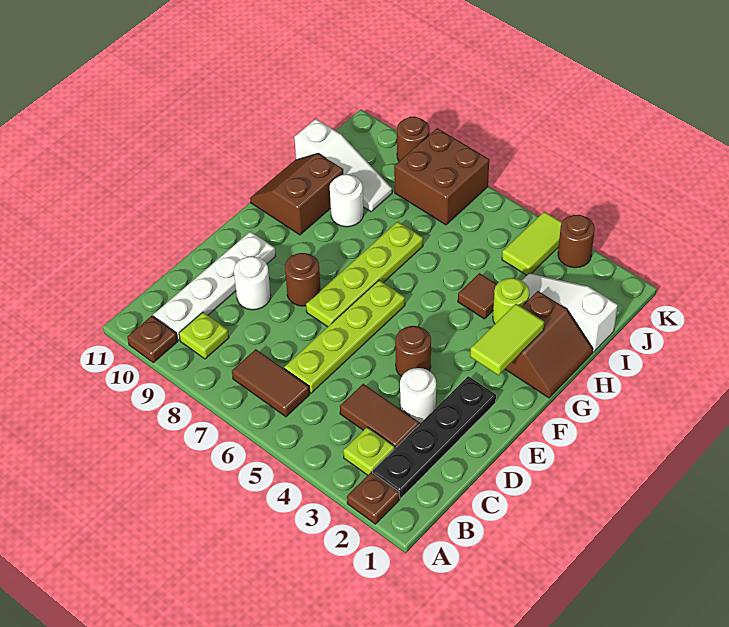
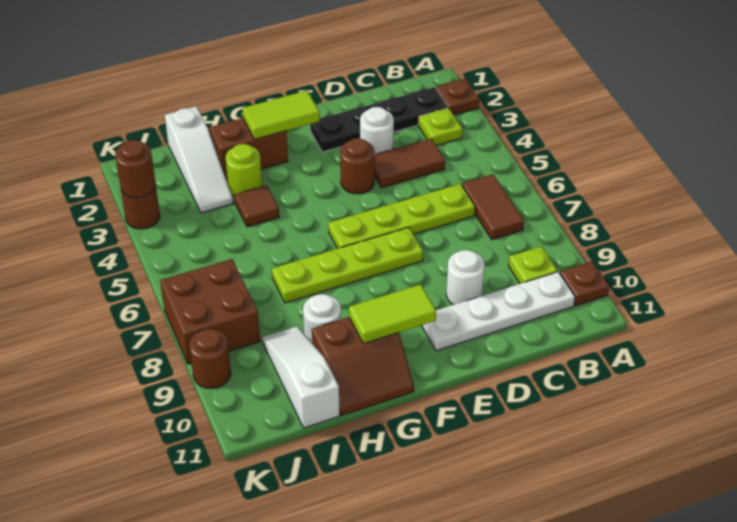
brown tile C3:C4 level 1 -> brown tile C4:D4 level 1
brown round brick E8 level 1 -> brown round brick K3 level 2
lime tile J4:K4 level 1 -> lime tile F10:G10 level 2

